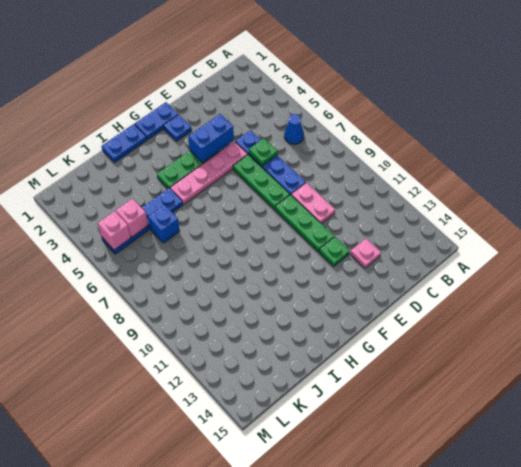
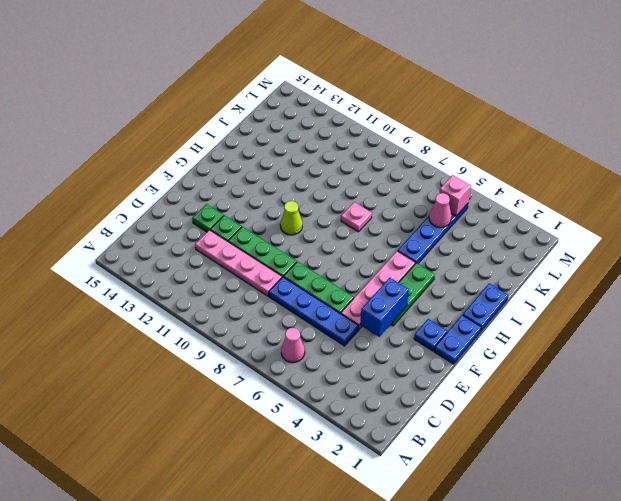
blue cone B6 level 1 -> pink cone B6 level 1
green plate D6 level 2 -> green plate E13 level 1
pink plate D9:D10 level 1 -> pink plate D9:D12 level 1
pink plate D13 level 1 -> pink plate I8 level 1
none -> lime cone G10 level 1
blue brick J6 level 1 -> none
pink brick K5 level 2 -> pink cone K5 level 2

